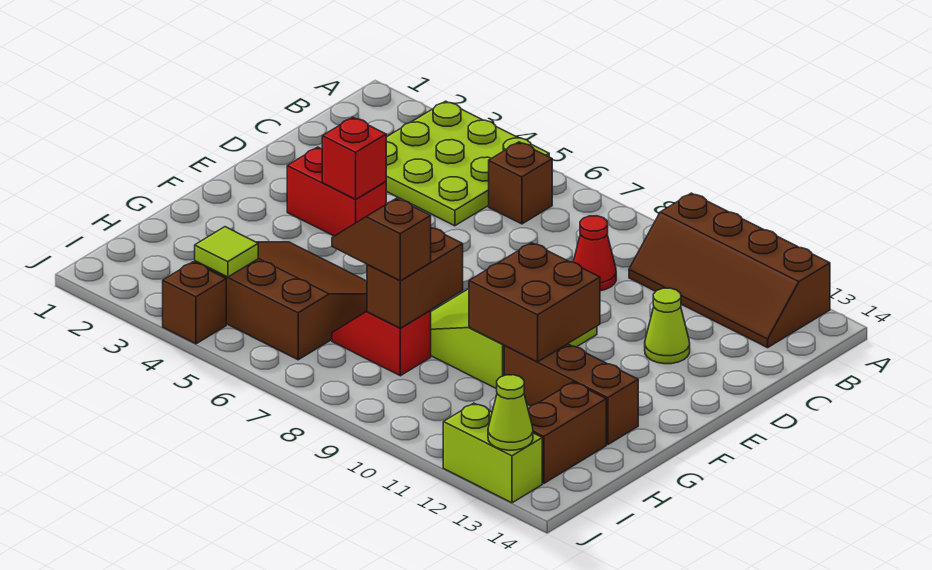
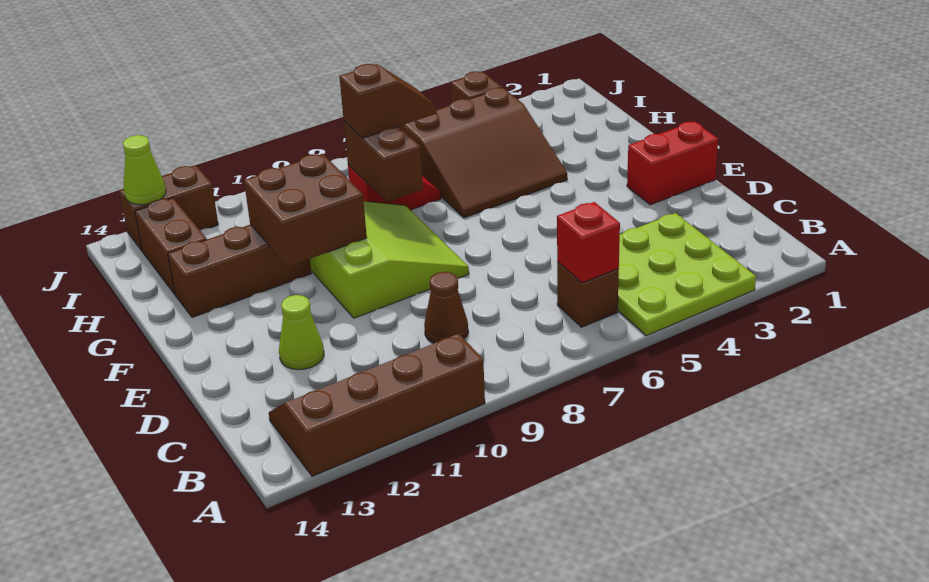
red cone C9 level 1 -> brown cone C9 level 1
red brick E3:E4 level 1 -> red brick E1:E2 level 1
red brick E4 level 2 -> red brick B6 level 2
lime tile I4 level 2 -> none
lime brick J12:J13 level 1 -> brown brick J12:J13 level 1

